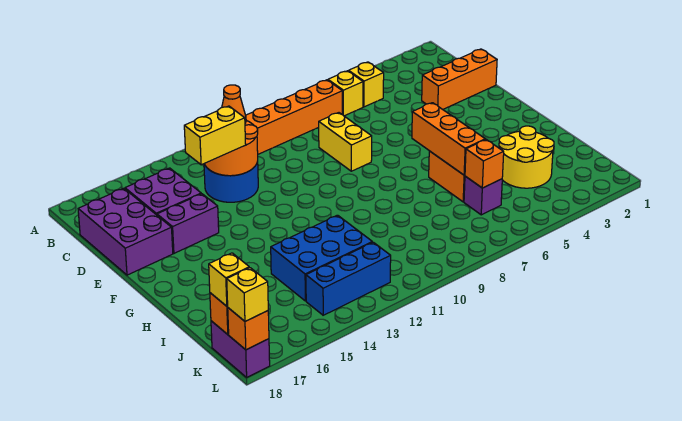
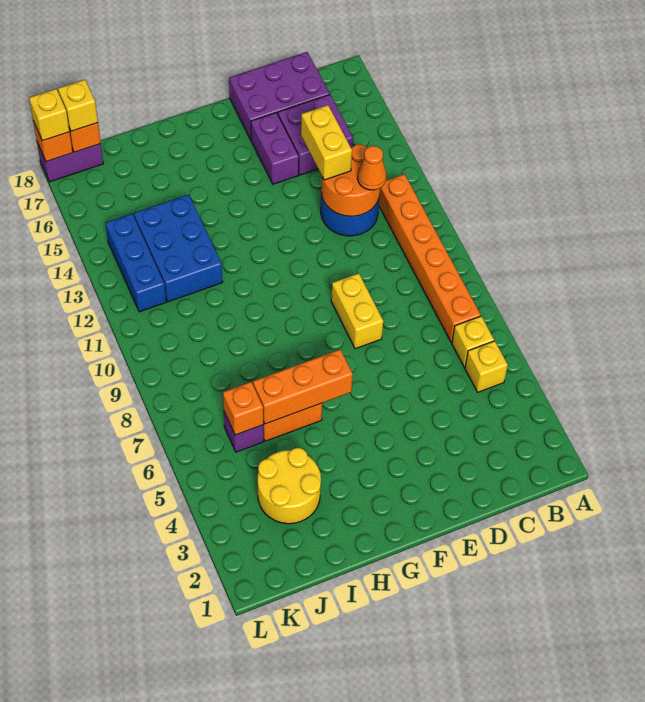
orange brick D1:D3 level 1 -> none
yellow brick D8:E8 level 1 -> yellow brick E8:E9 level 1

